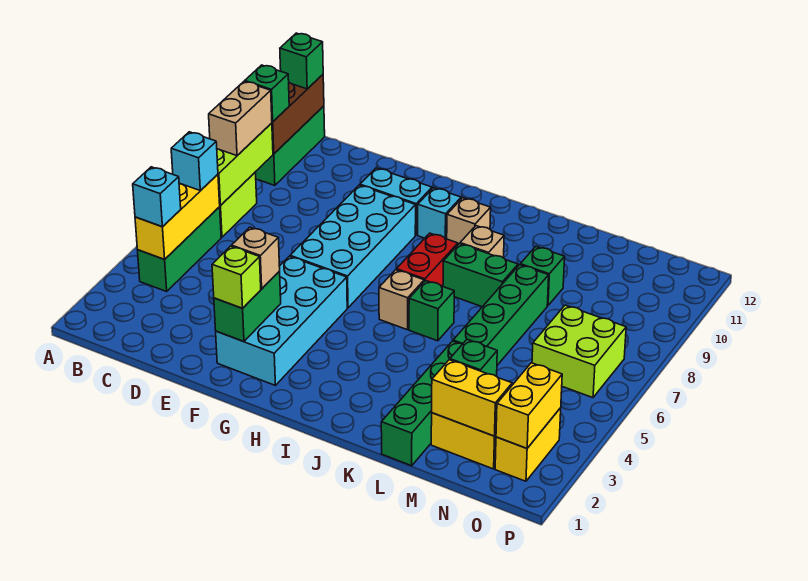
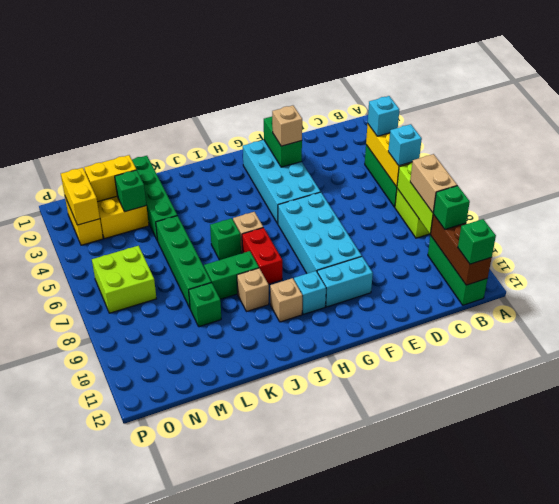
lime brick F2 level 3 -> none

